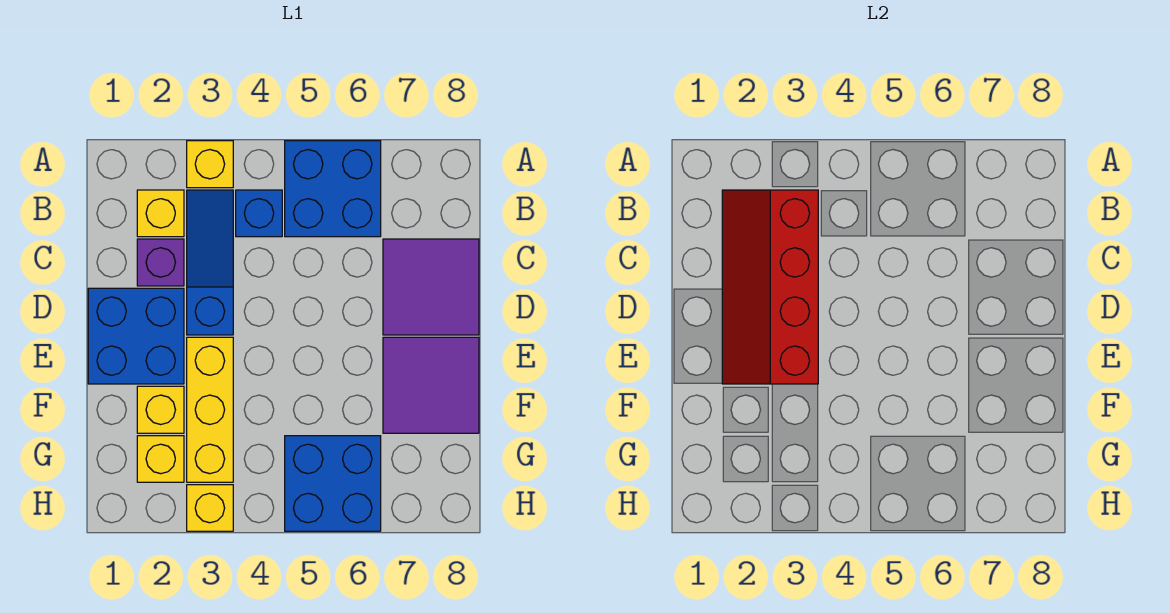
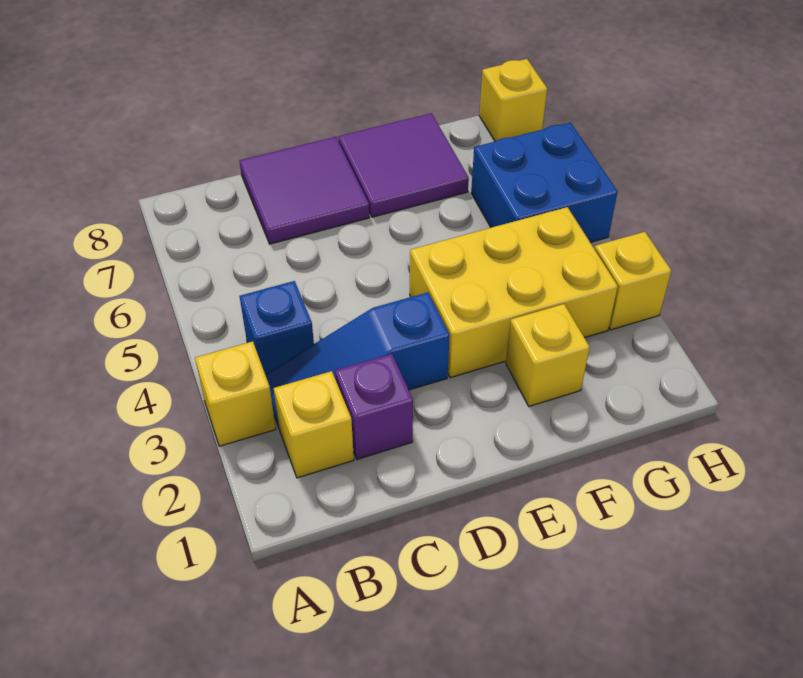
blue brick A5:B6 level 1 -> none
red slope B2:E3 level 2 top 3 -> none
blue brick D1:E2 level 1 -> none
yellow brick E3:G3 level 1 -> yellow brick E3:G4 level 1
yellow brick G2 level 1 -> yellow brick H8 level 1

